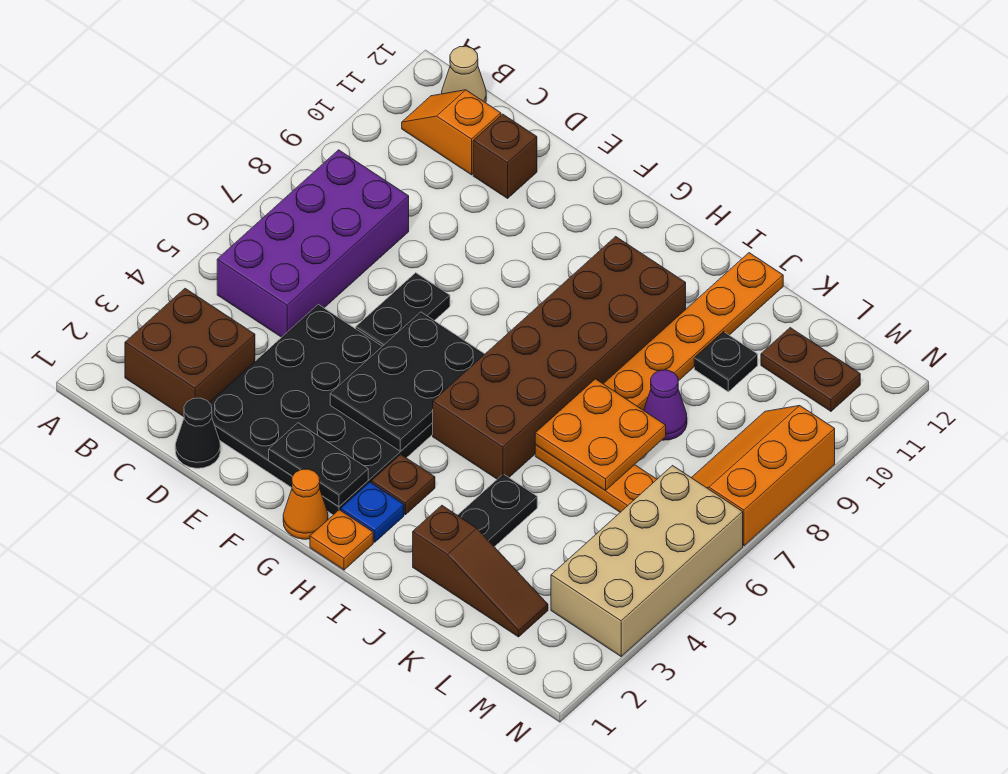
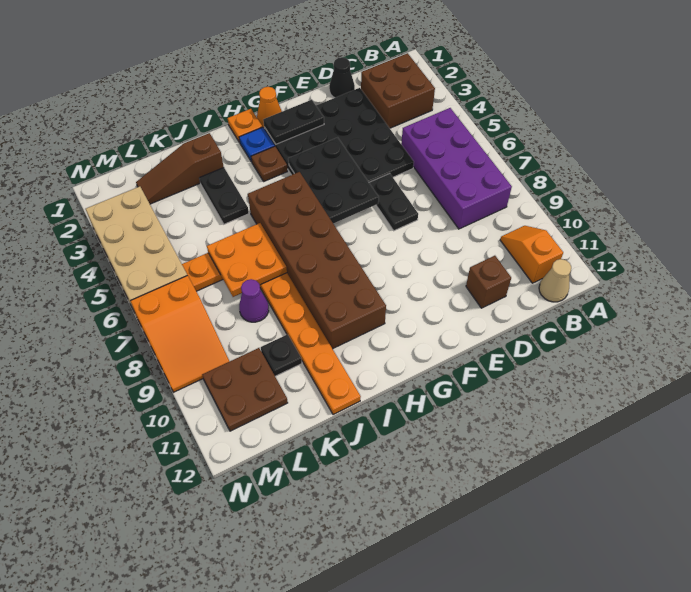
orange slope B11:C11 level 1 top C -> orange slope B10:B11 level 1 top 11
brown plate L11:M11 level 1 -> brown plate L10:M11 level 1
orange slope M7:N9 level 1 top N -> orange slope M7:N9 level 1 top 7

